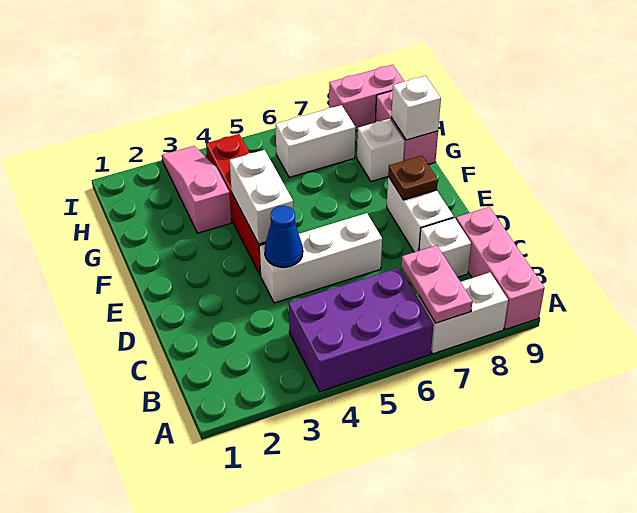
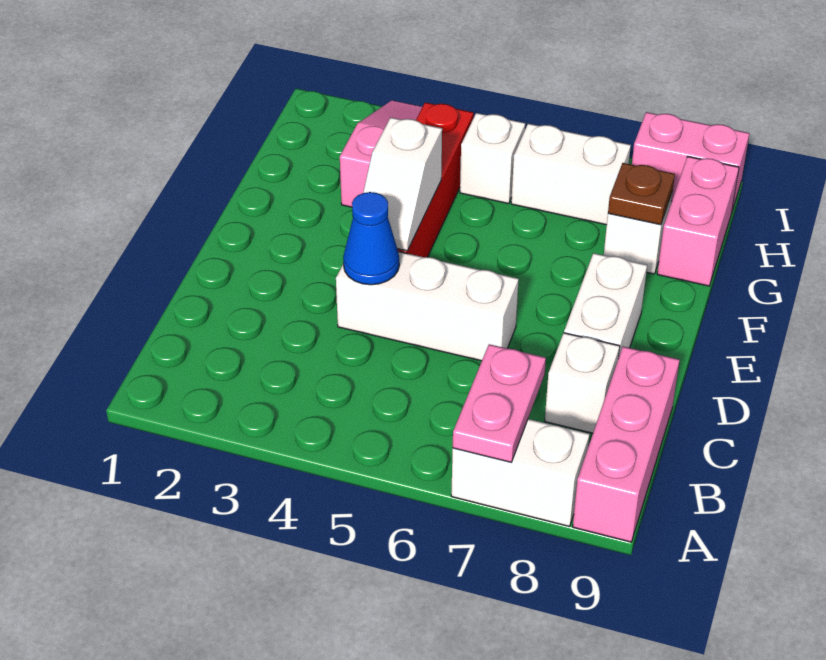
purple brick A4:B6 level 1 -> none
white brick E4:F4 level 2 -> white slope E4:F4 level 2 top F
brown plate E8 level 2 -> brown plate G8 level 2
white brick G9 level 2 -> white brick H5 level 1

